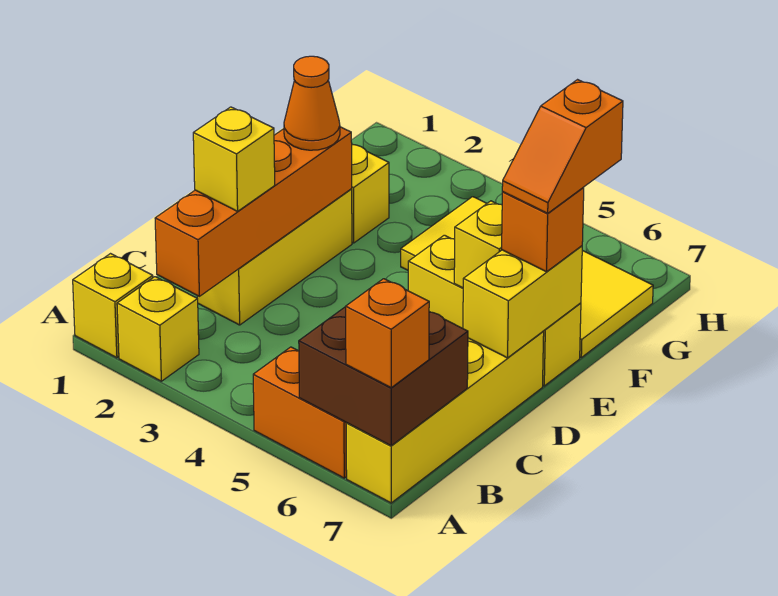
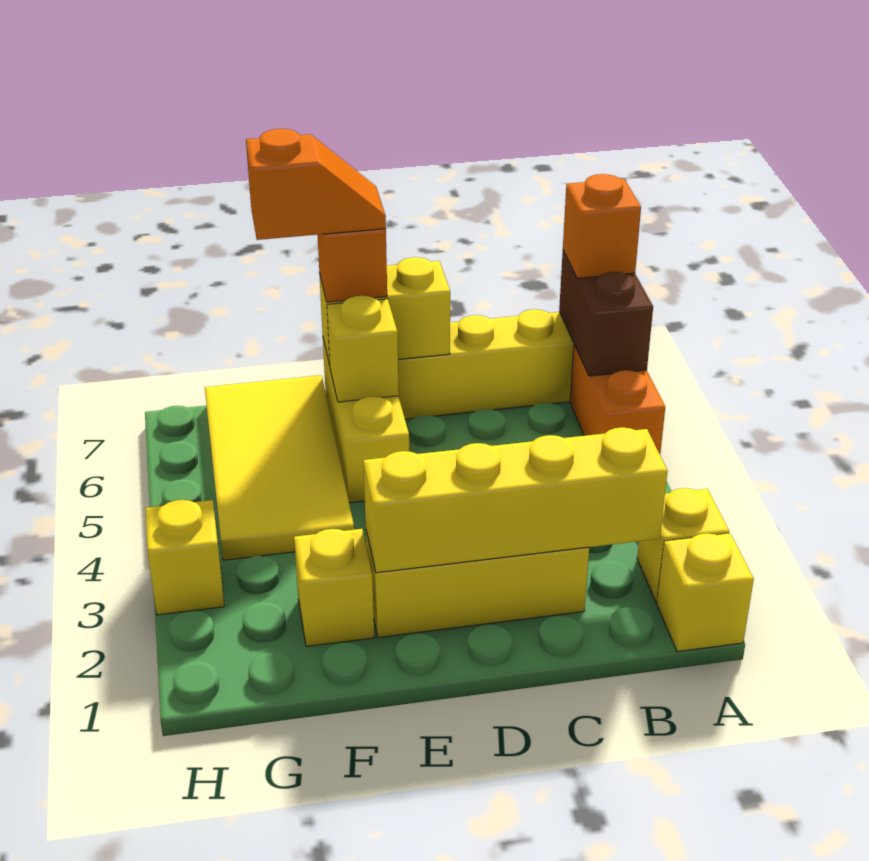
brown brick A6:B7 level 2 -> brown brick A6:A7 level 2
orange brick B2:E2 level 2 -> yellow brick B2:E2 level 2
yellow brick C2 level 3 -> yellow brick H3 level 1
orange cone E2 level 3 -> none

